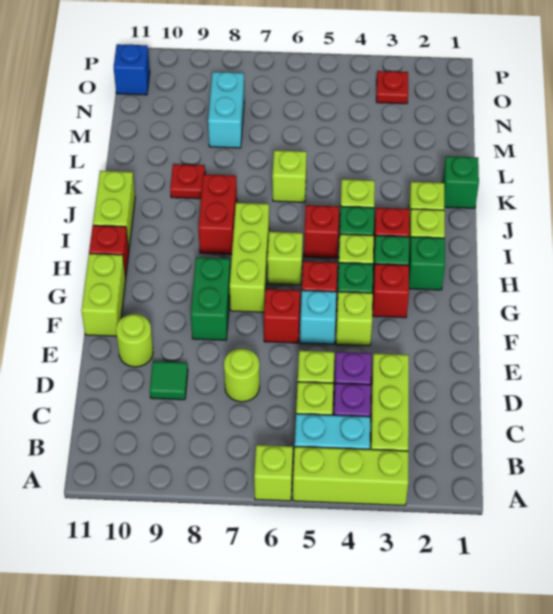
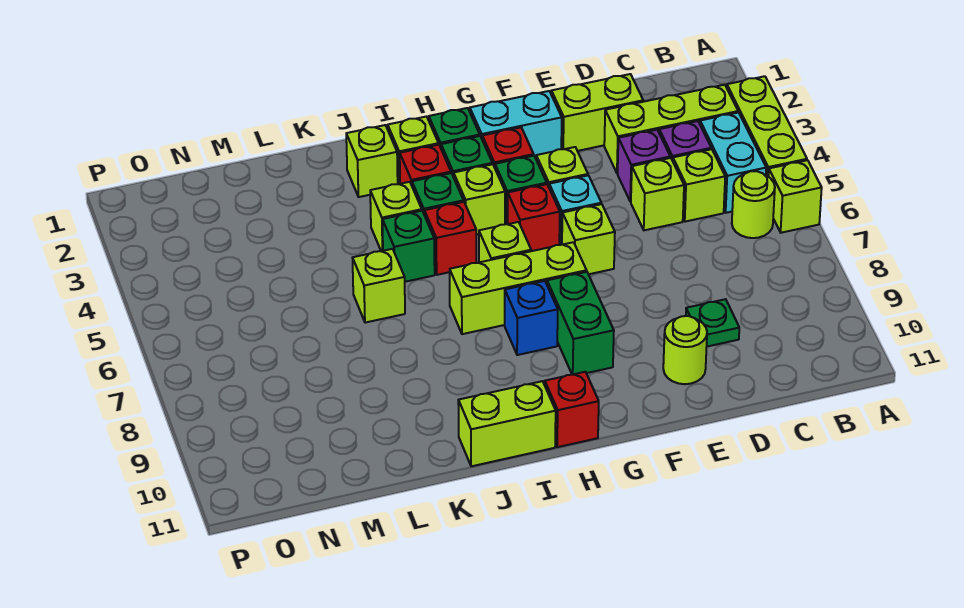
lime round brick D7 level 1 -> lime round brick B6 level 1
green tile D9 level 1 -> green plate D9 level 1
red brick F6 level 1 -> lime brick F6 level 1
green brick F8:G8 level 1 -> green brick G8:G9 level 1
lime brick F11:G11 level 1 -> lime brick D2:E2 level 1
red brick I8:J8 level 1 -> none
green brick K1 level 1 -> green brick J5 level 1
red plate K9 level 1 -> none
cyan brick M8:N8 level 1 -> cyan brick F2:G2 level 1
red plate O3 level 1 -> none
blue brick O11 level 1 -> blue brick H8 level 1

